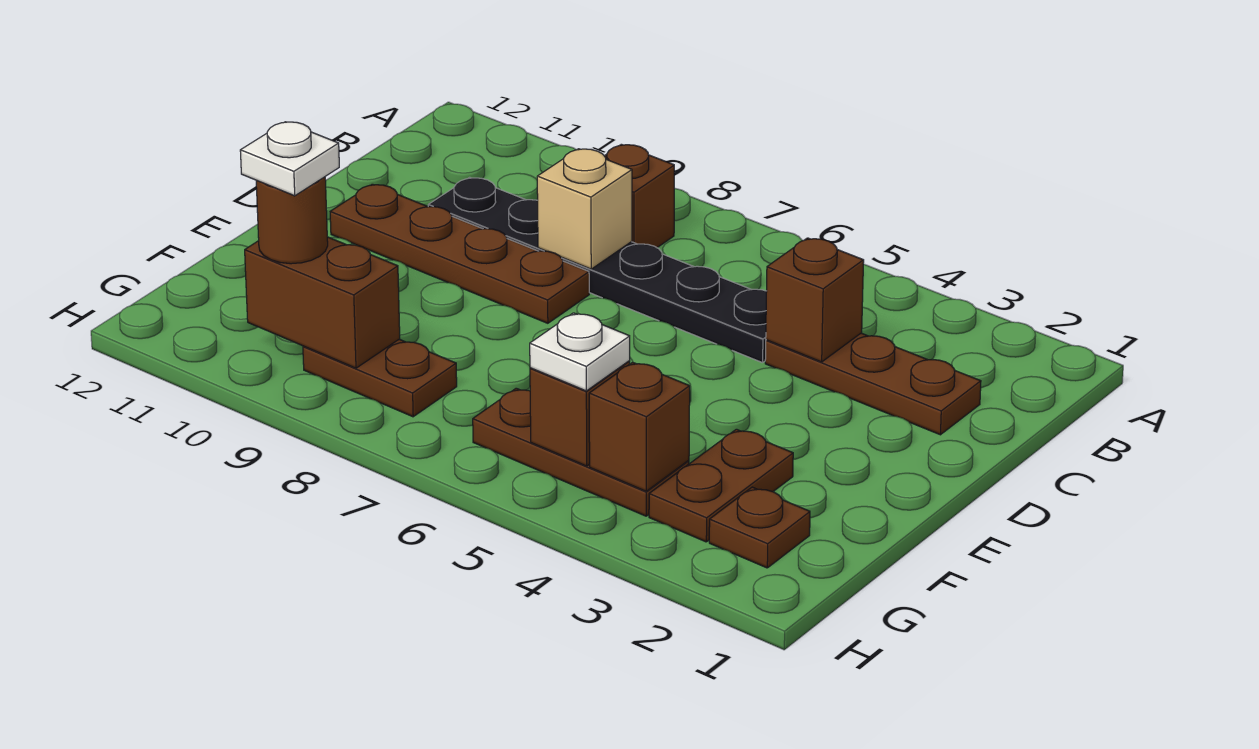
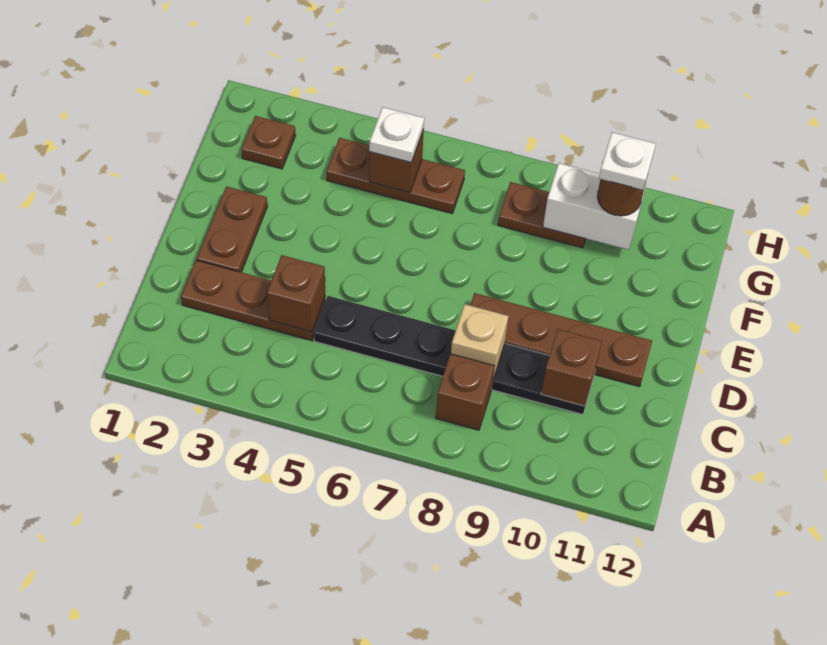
brown plate F3:G3 level 1 -> brown plate D2:E2 level 1
brown brick G4 level 2 -> brown brick C10 level 2
brown brick G9:G10 level 2 -> white brick G9:G10 level 2

